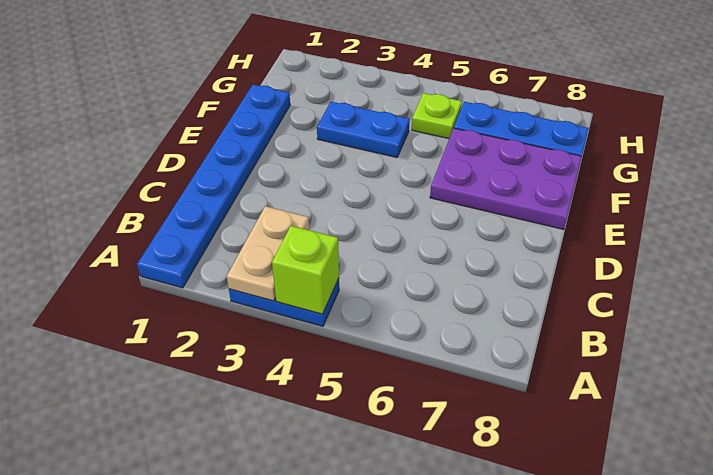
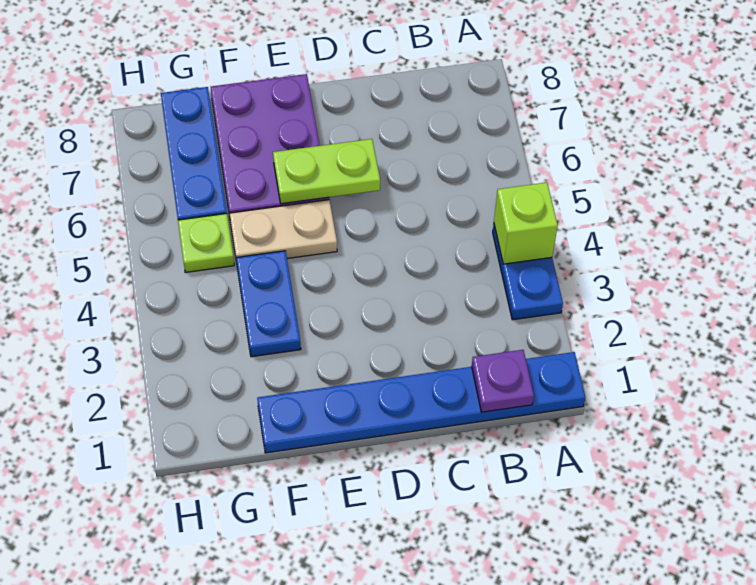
tan plate A3:B3 level 2 -> tan plate E5:F5 level 1
none -> purple plate B1 level 2
none -> lime plate D6:E6 level 2

